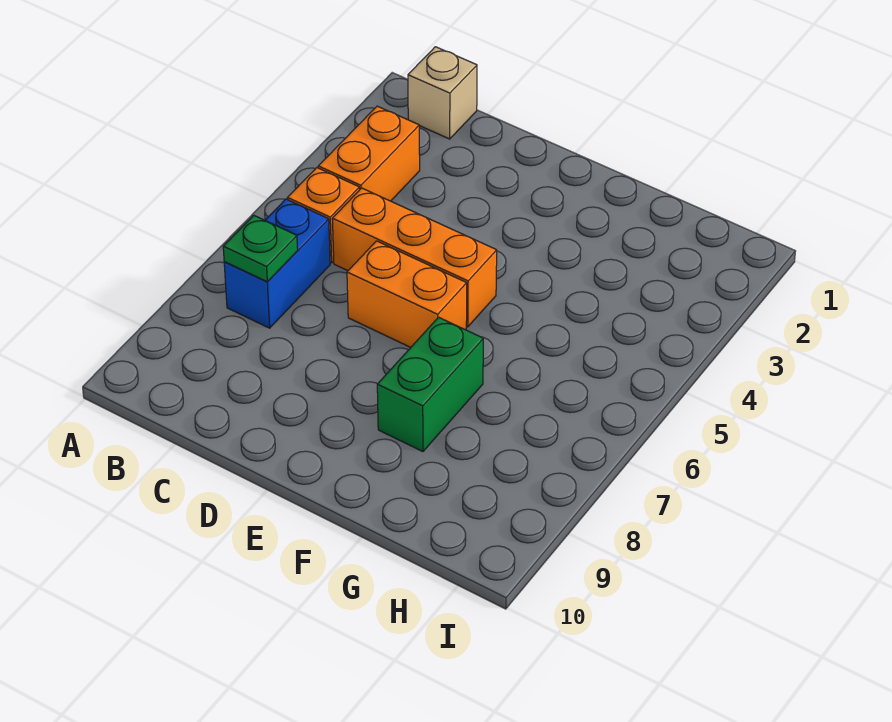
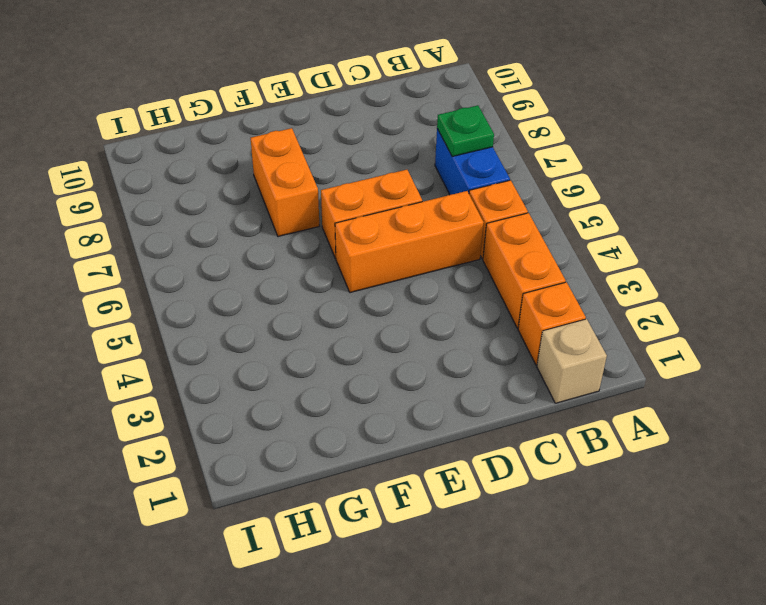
none -> orange brick B2 level 1
green brick F7:F8 level 1 -> orange brick F7:F8 level 1

